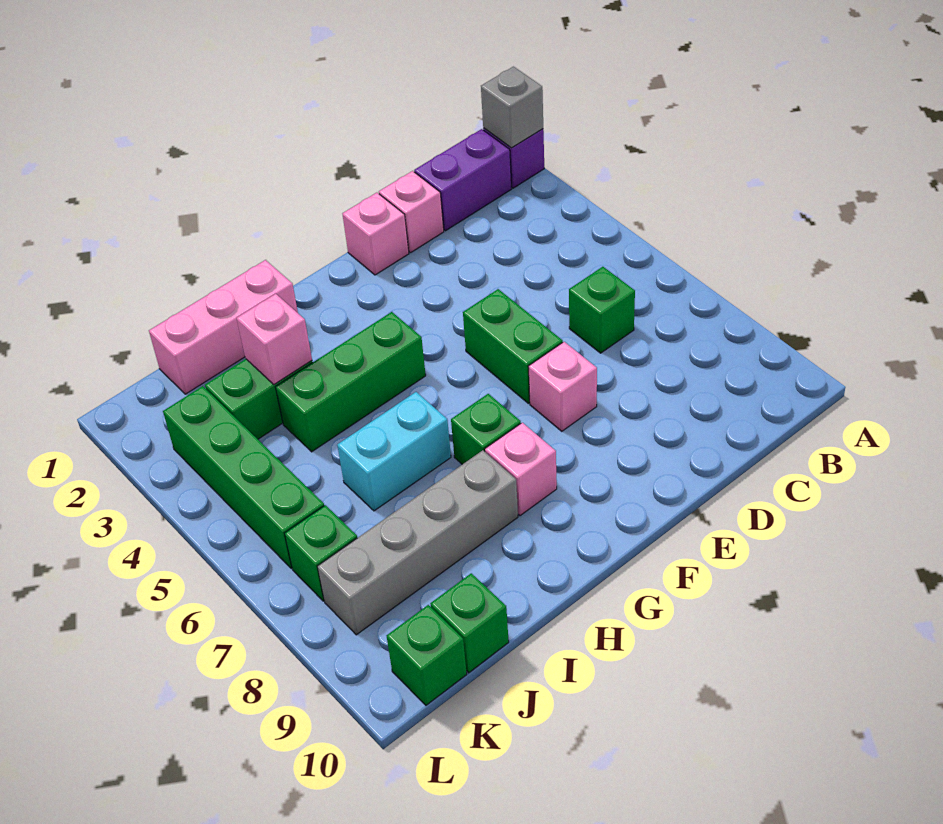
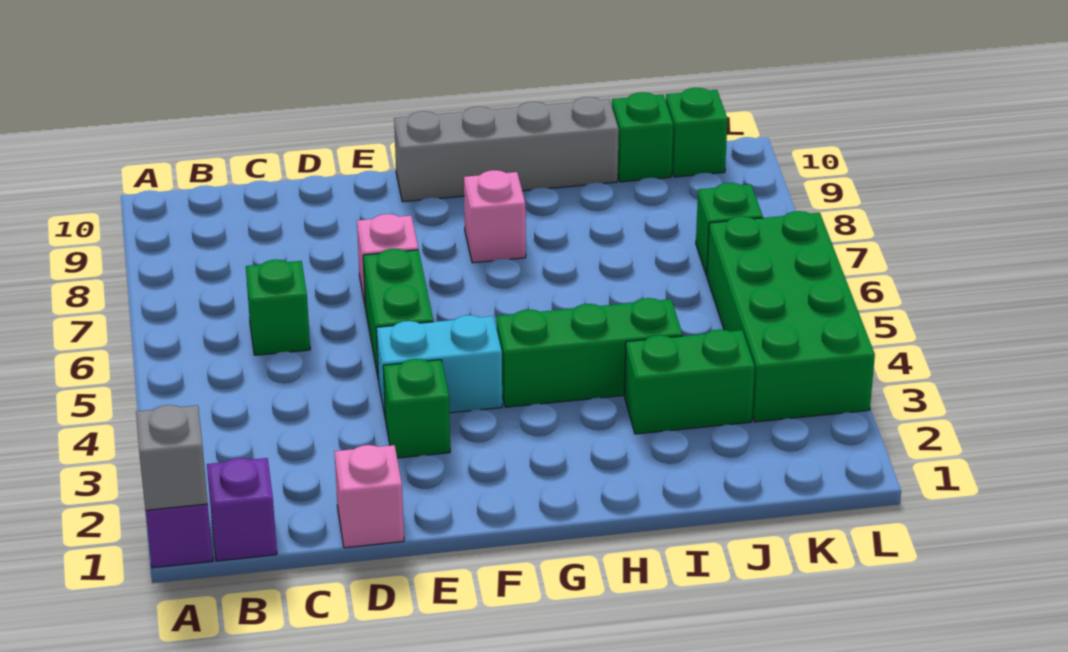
purple brick B1:C1 level 1 -> purple brick B1 level 1
pink brick E1 level 1 -> none
green brick G7 level 1 -> green brick E3 level 1
pink brick H1:J1 level 1 -> none
cyan brick H6:I6 level 1 -> cyan brick E4:F4 level 1
grey brick H8:K8 level 1 -> grey brick F10:I10 level 1
pink brick I3 level 2 -> none
green brick K3:K6 level 1 -> green brick K3:L6 level 1

